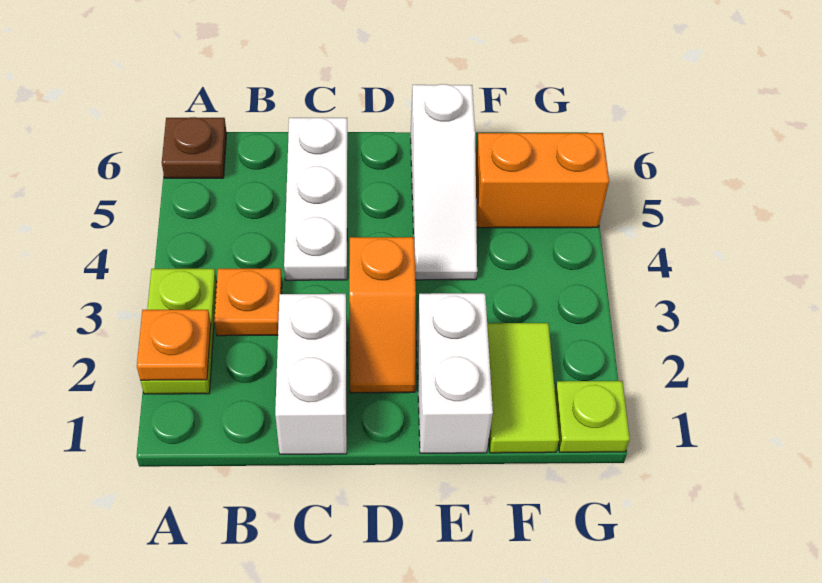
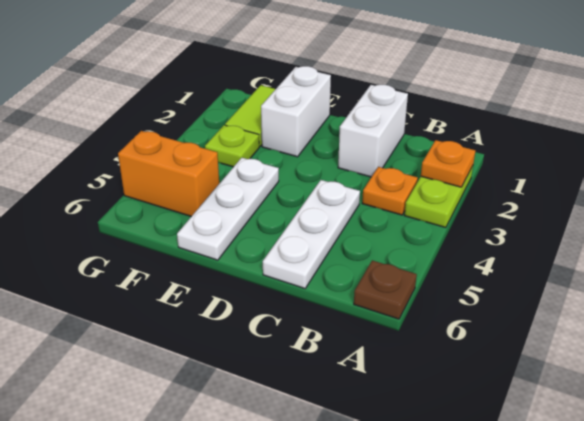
orange slope D2:D3 level 1 top 3 -> none
white slope E4:E6 level 1 top 6 -> white plate E4:E6 level 1
lime plate G1 level 1 -> lime plate F3 level 1

